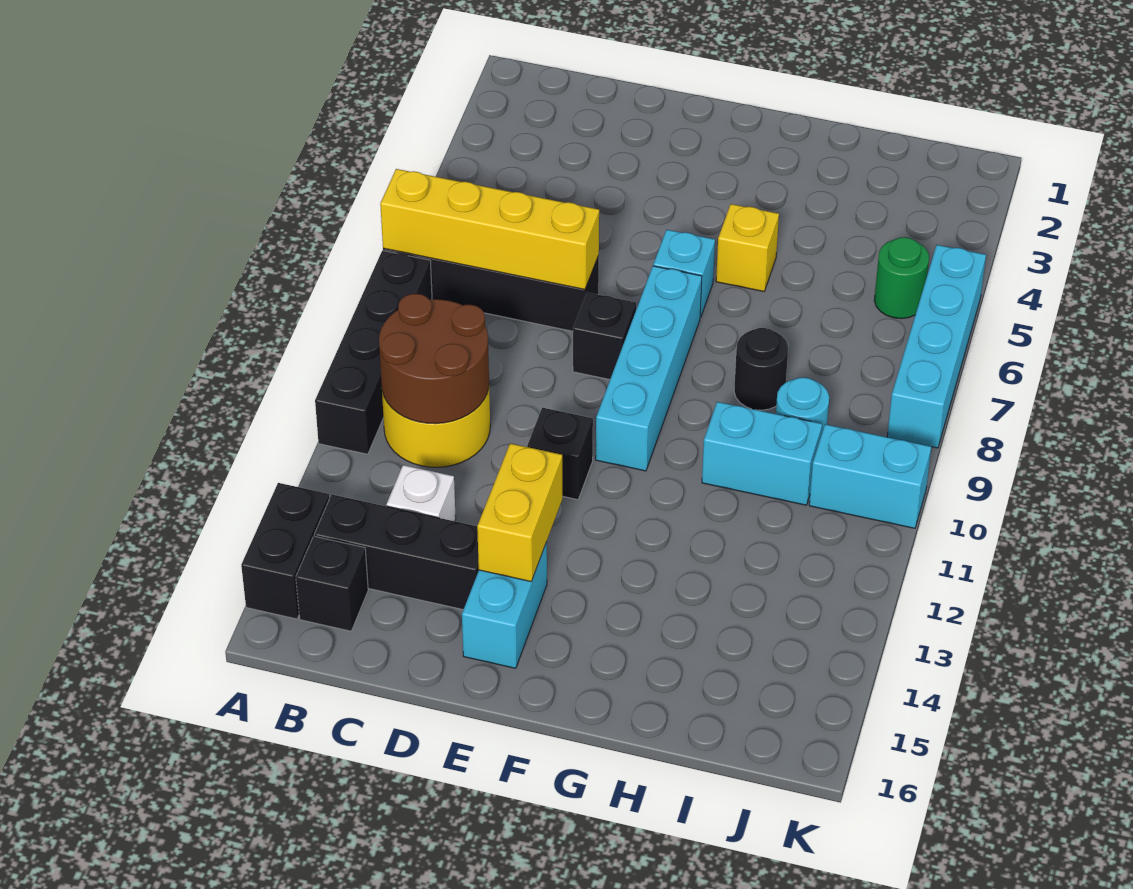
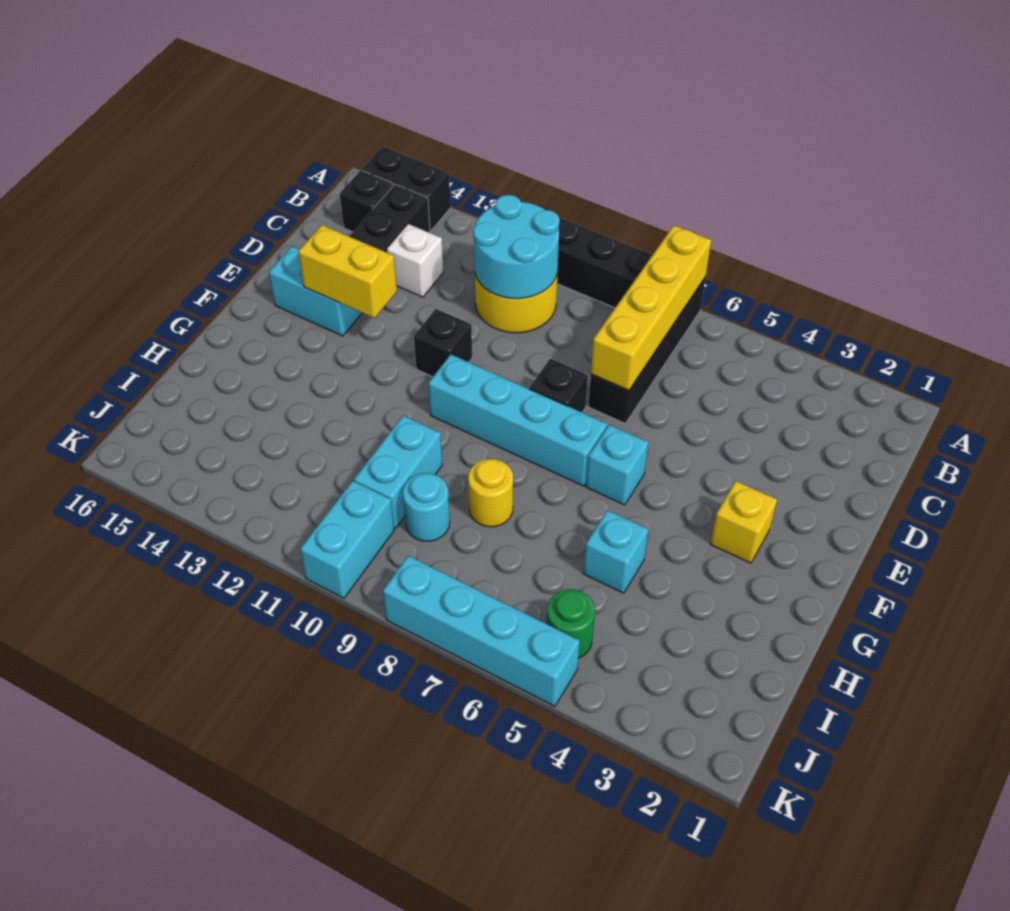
brown round brick B10:C11 level 2 -> cyan round brick B10:C11 level 2
yellow brick G5 level 1 -> yellow brick F3 level 1
none -> cyan brick H5 level 1
black round brick H8 level 1 -> yellow round brick H8 level 1

